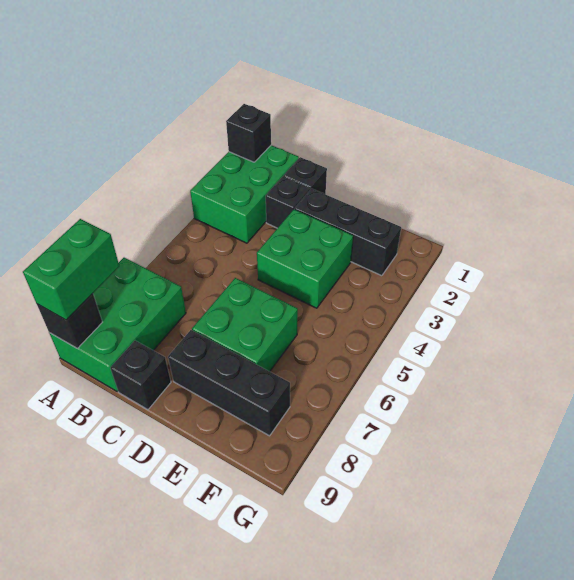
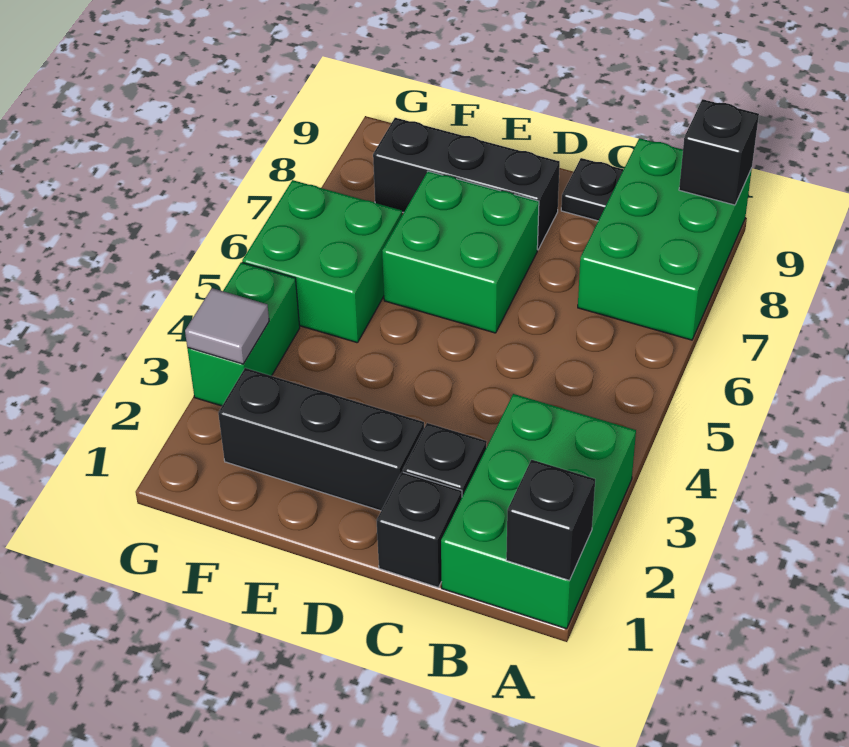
green brick A8:A9 level 3 -> green brick G3:G4 level 1
black brick C9 level 1 -> black plate C9 level 1
green brick D3:E4 level 1 -> green brick F5:G6 level 1
none -> grey tile G3 level 2

